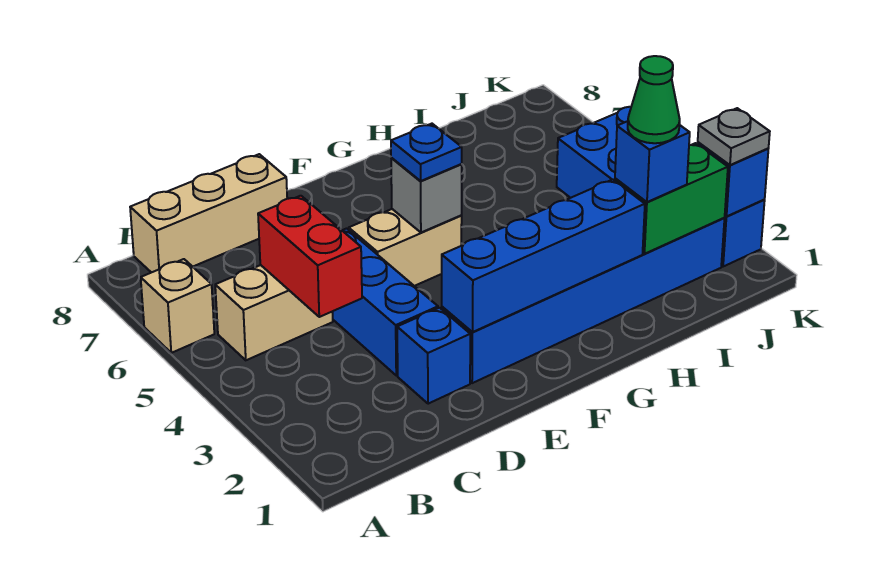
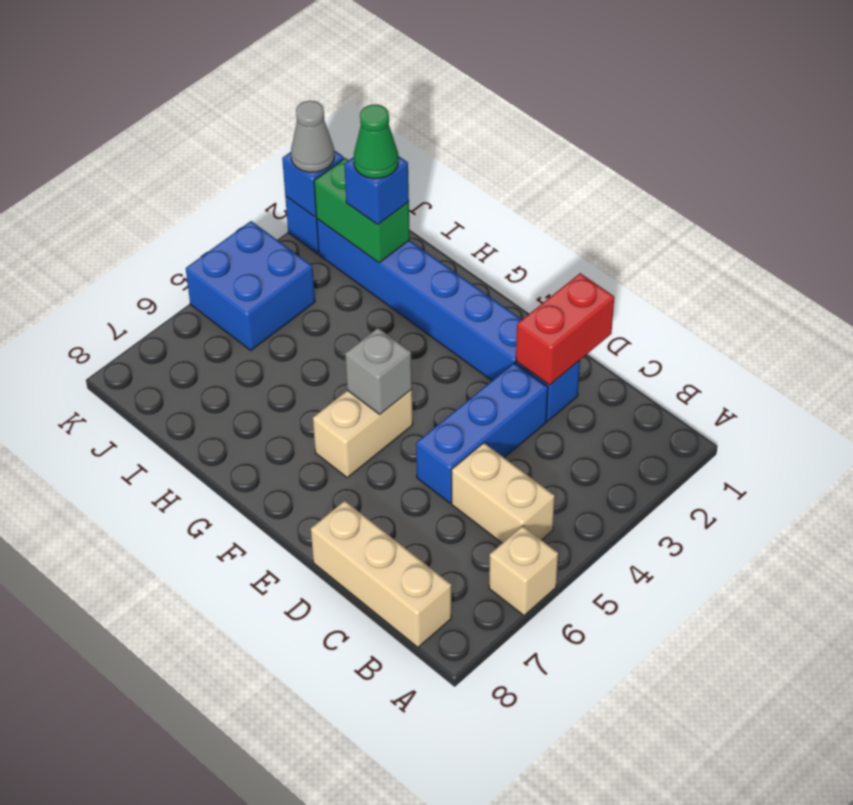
red brick C4:C5 level 2 -> red brick D1:D2 level 2
blue brick E2:H2 level 2 -> none
tan brick E5:F5 level 1 -> tan brick F5:F6 level 1
blue plate F5 level 3 -> none
grey plate K2 level 3 -> grey cone K2 level 3

